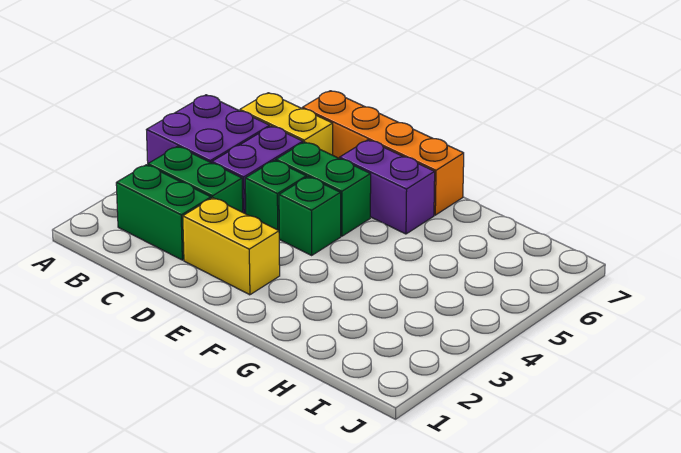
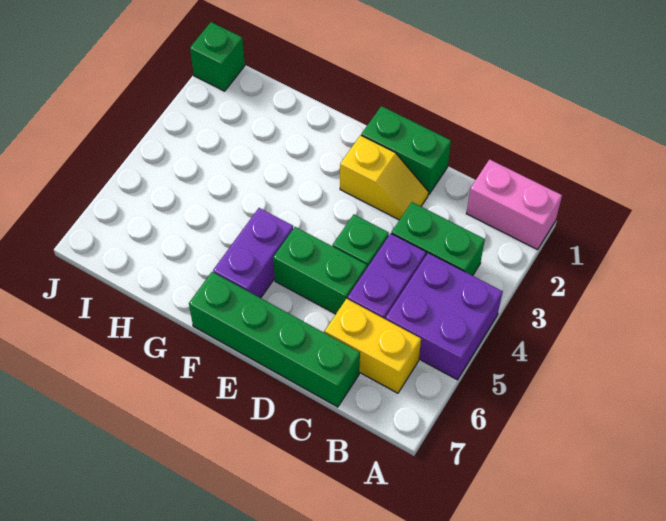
none -> pink brick A1:B1 level 1
green brick B2:C2 level 1 -> green brick D1:E1 level 1
orange brick C7:F7 level 1 -> green brick C7:F7 level 1
yellow brick D2:E2 level 1 -> yellow slope D2:E2 level 1 top E
green brick E4 level 1 -> green brick J1 level 1
purple brick E6:F6 level 1 -> purple brick F5:F6 level 1

